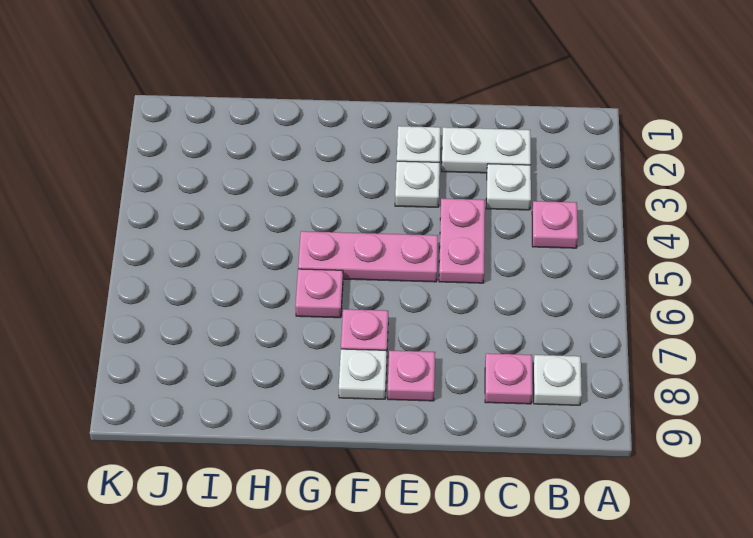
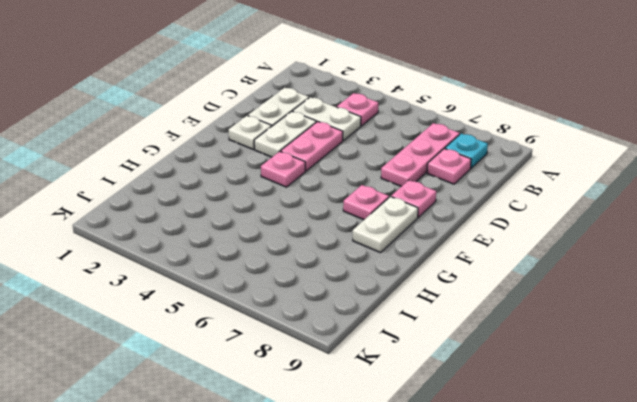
white plate B8 level 1 -> cyan plate B8 level 1
white plate C3 level 1 -> white plate C3:C4 level 1
pink plate D4:D5 level 1 -> pink plate D4:E4 level 1
white plate E3 level 1 -> white plate D3:E3 level 1
pink plate E5:G5 level 1 -> pink plate B7:D7 level 1
white plate F8 level 1 -> white plate F8:G8 level 1
pink plate G6 level 1 -> pink plate F4 level 1

